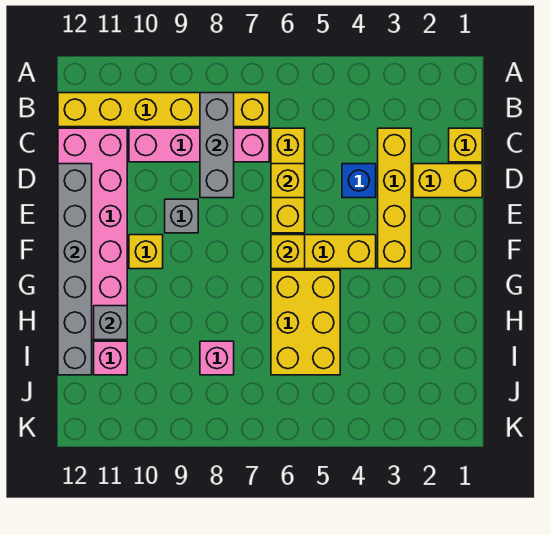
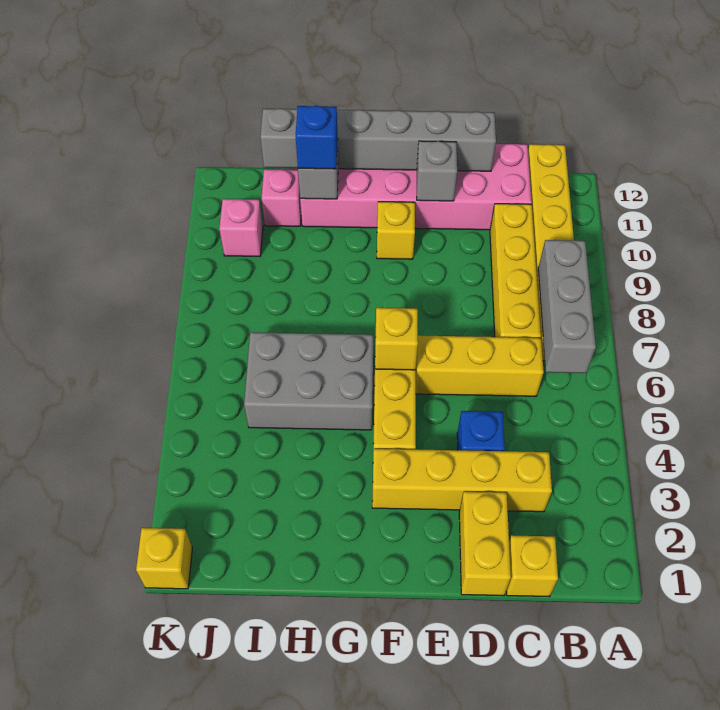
grey brick B8:D8 level 2 -> grey brick B6:B8 level 2
pink brick C7:C10 level 1 -> yellow brick C7:C10 level 1
yellow brick D6 level 2 -> yellow brick K1 level 1
grey brick E9 level 1 -> grey brick E11 level 2
yellow brick G5:I6 level 1 -> grey brick G5:I6 level 1
none -> blue brick H11 level 3
pink brick I8 level 1 -> pink brick J10 level 1

